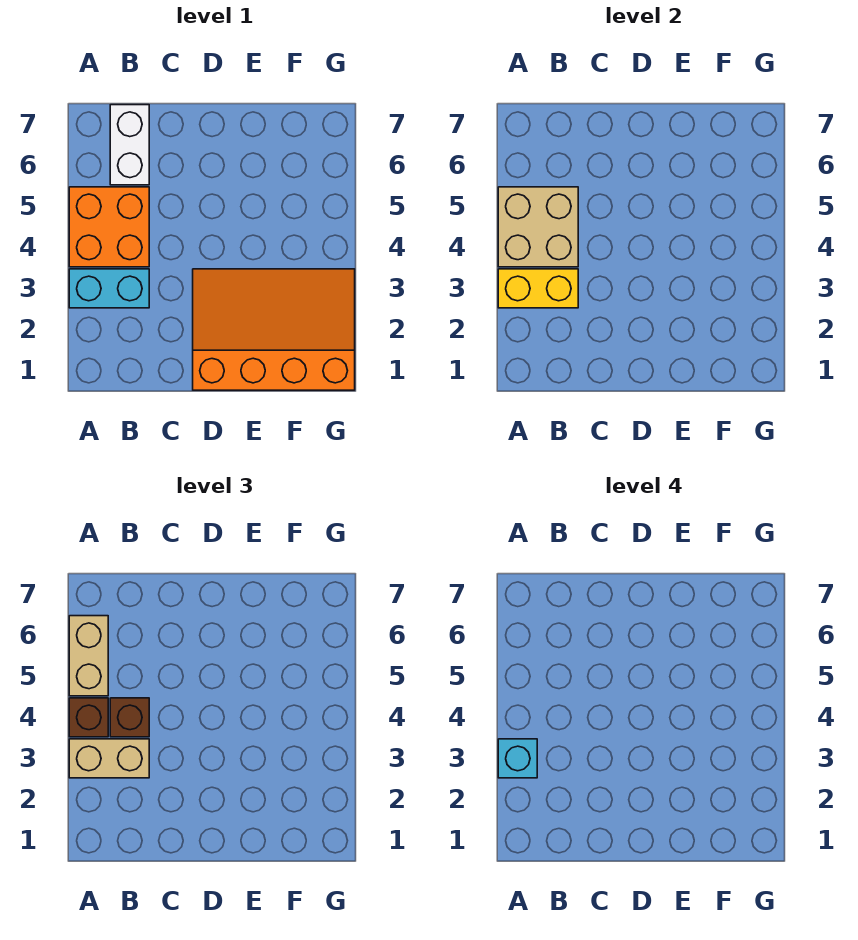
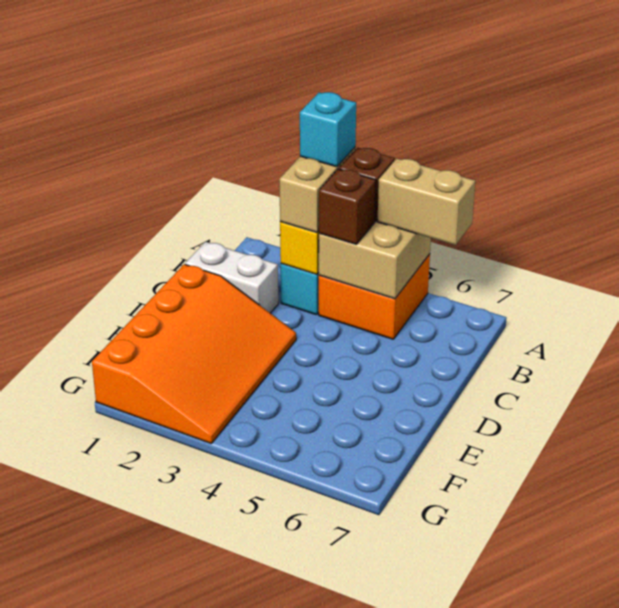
white brick B6:B7 level 1 -> white brick C1:C2 level 1

